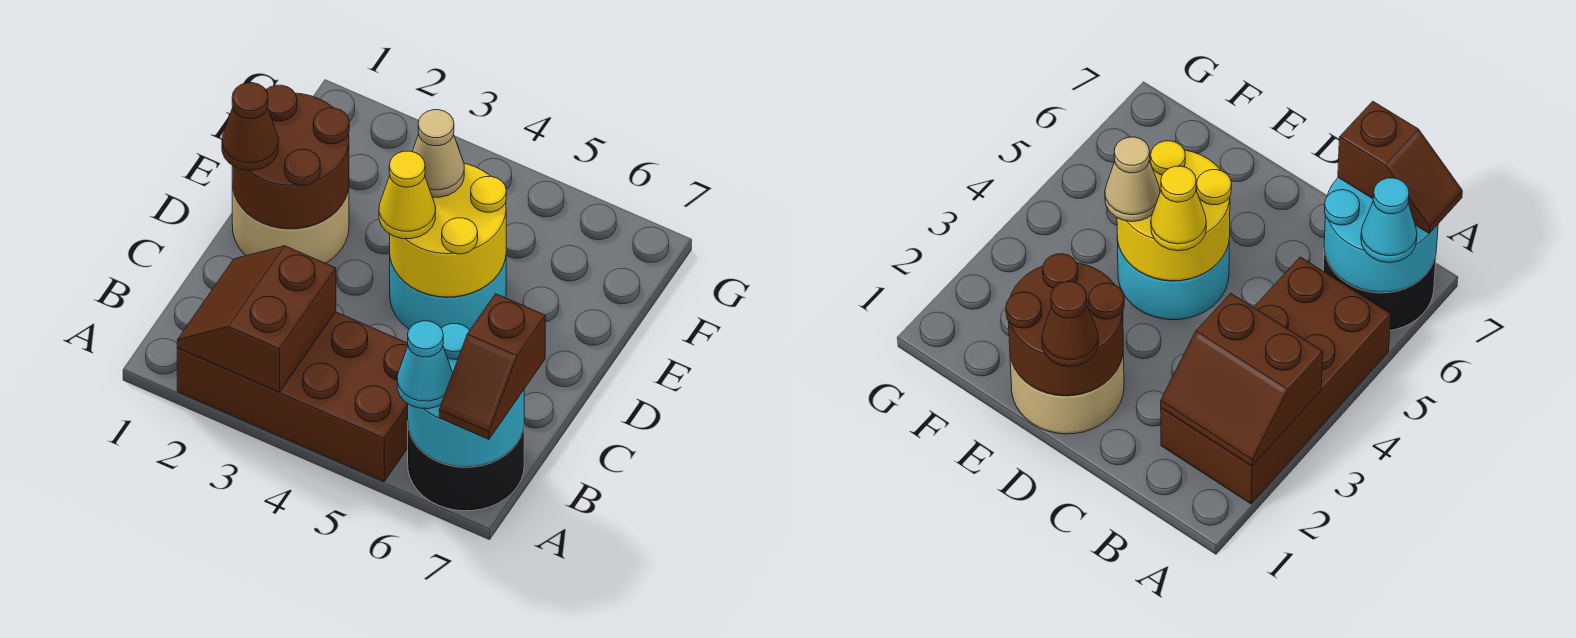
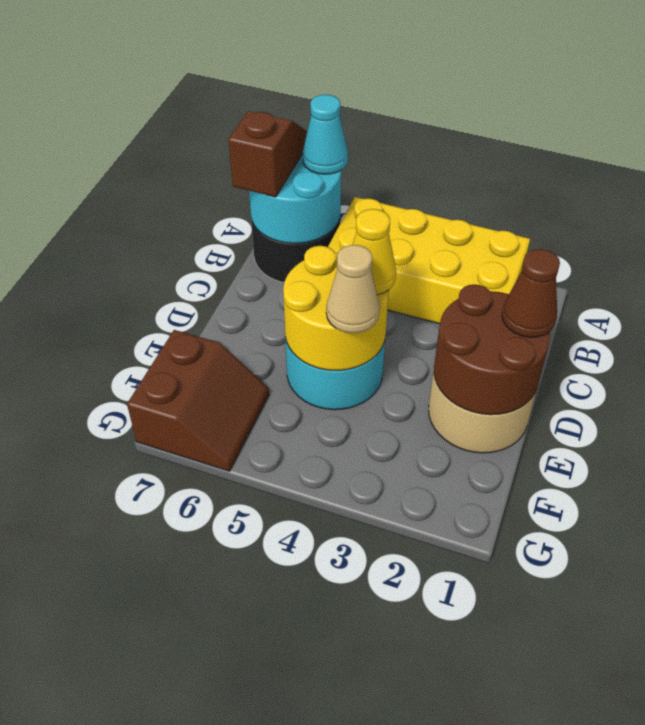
brown brick A2:B5 level 1 -> yellow brick A2:B5 level 1
brown slope A2:B3 level 2 top 3 -> brown slope F6:G7 level 1 top 7

